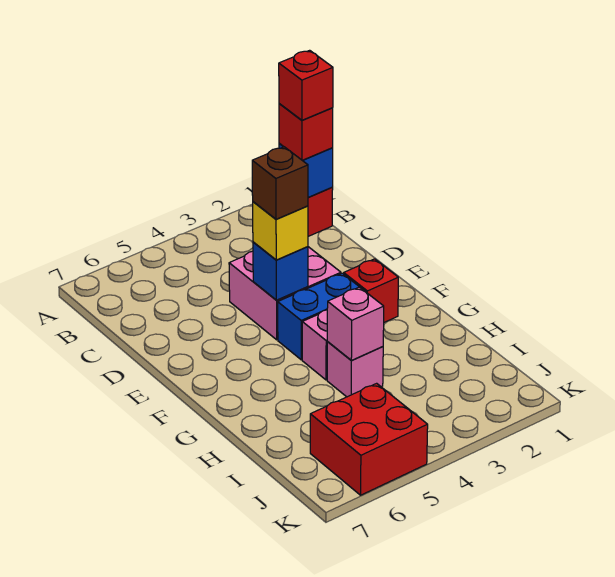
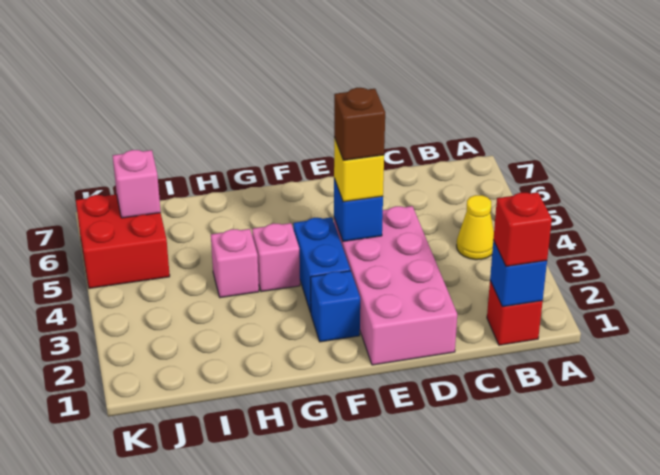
red brick B1 level 4 -> none
none -> yellow cone B4 level 1
pink brick D3:E4 level 1 -> pink brick D1:E4 level 1
red brick F2 level 1 -> blue brick F2 level 1
pink brick H4 level 2 -> pink brick J6 level 2

